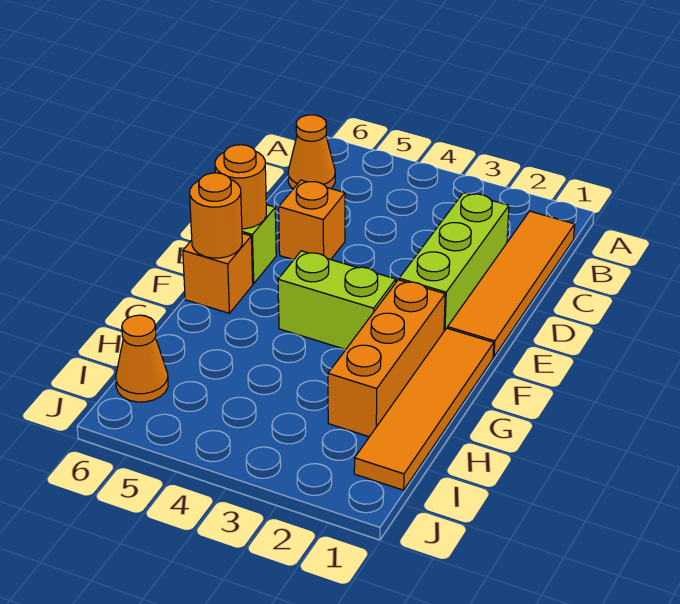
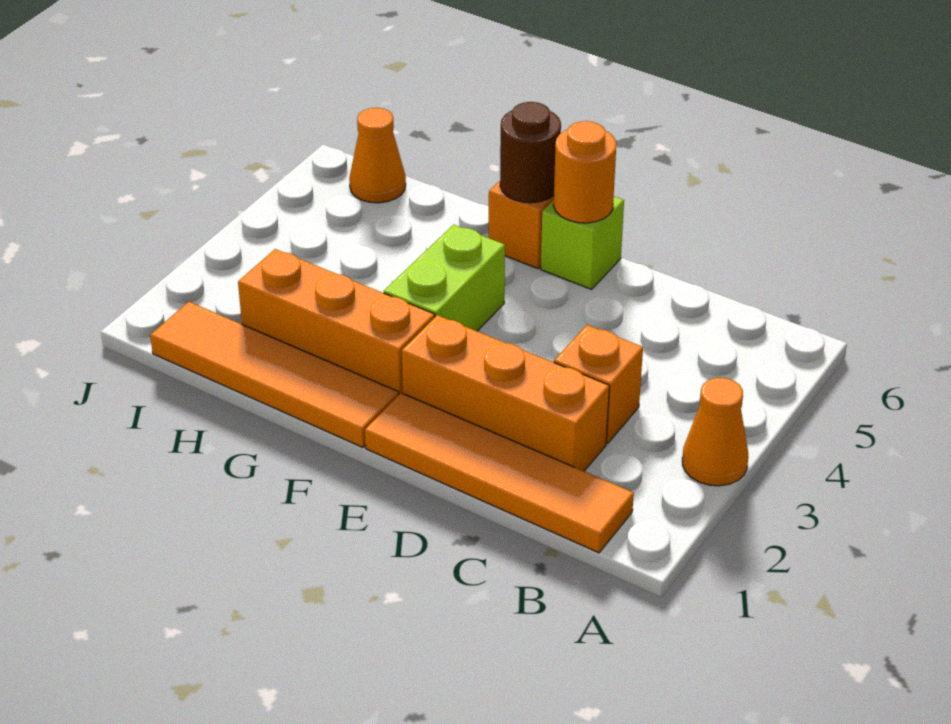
orange cone B6 level 1 -> orange cone A3 level 1
lime brick C2:E2 level 1 -> orange brick C2:E2 level 1
orange brick D5 level 1 -> orange brick C3 level 1
orange round brick F6 level 2 -> brown round brick F6 level 2

